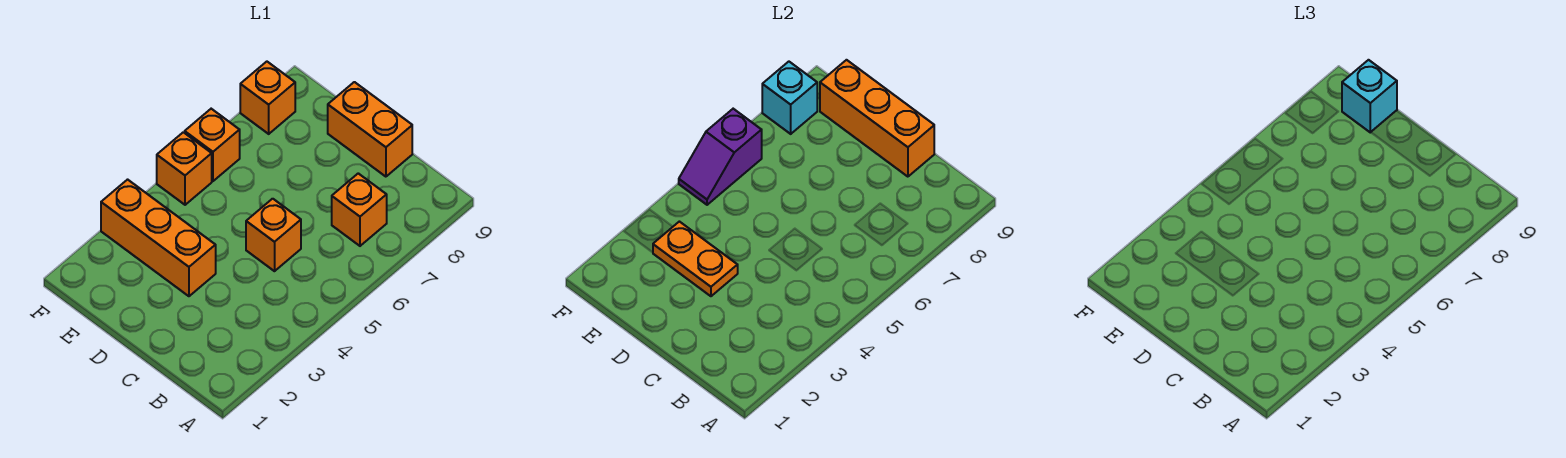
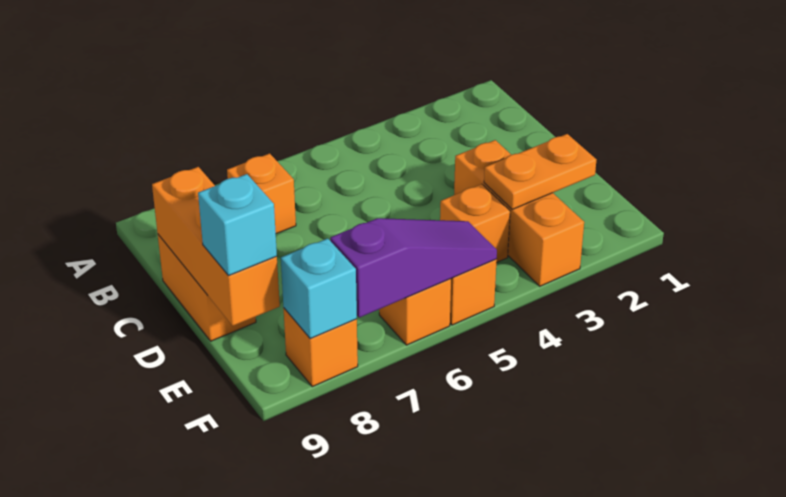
orange brick C5 level 1 -> orange brick E4 level 1
orange plate D3:E3 level 2 -> orange plate E2:E3 level 2
purple slope F5:F6 level 2 top 6 -> purple slope F5:F7 level 2 top 7

